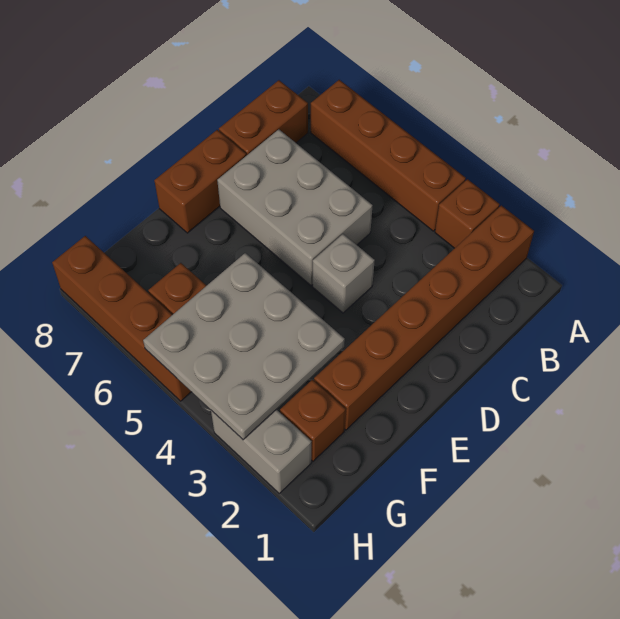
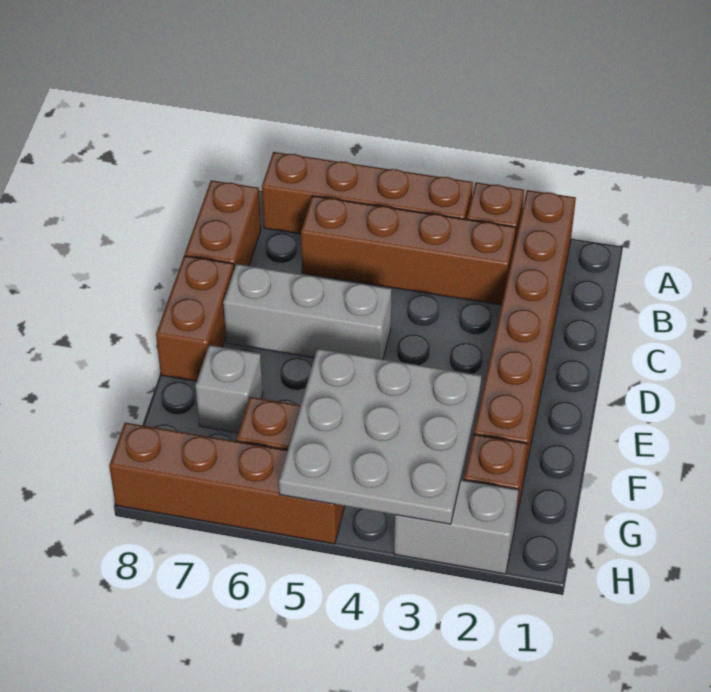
none -> brown brick B3:B6 level 1
grey brick C5:D7 level 1 -> grey brick D5:D7 level 1
grey brick D4 level 1 -> grey brick F7 level 1

